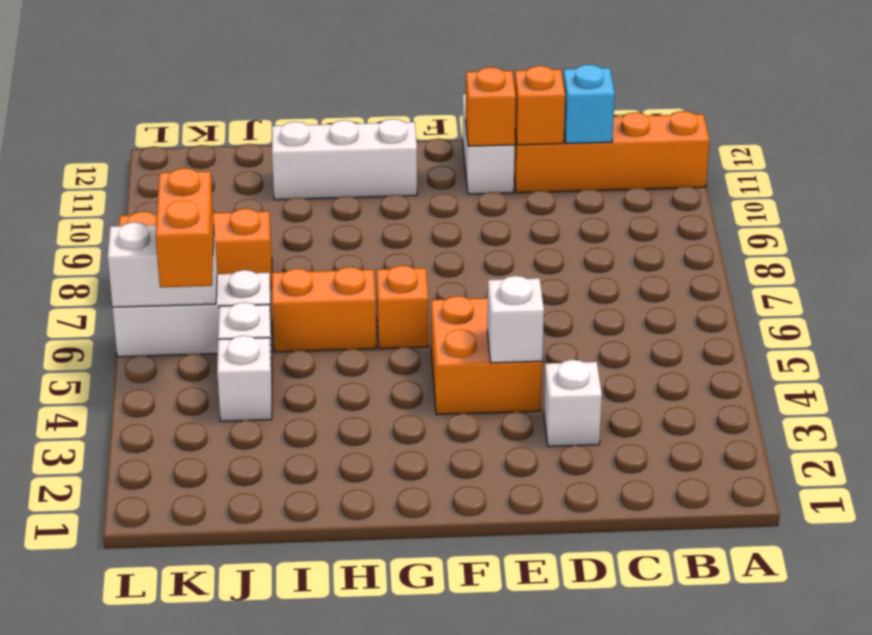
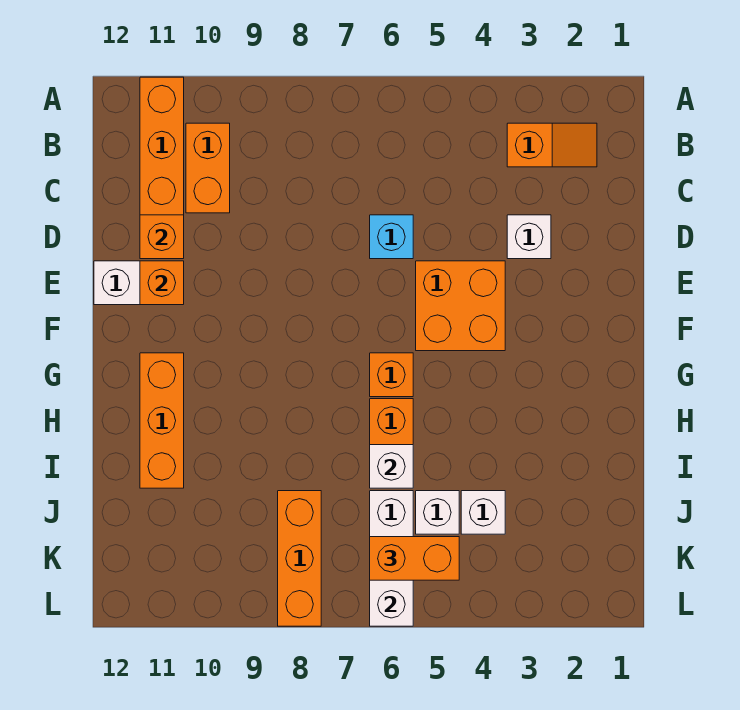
none -> orange slope B2:B3 level 1 top 3
none -> orange brick B10:C10 level 1
cyan brick C11 level 2 -> cyan brick D6 level 1
white brick E4 level 2 -> white brick I6 level 2
white brick G11:I11 level 1 -> orange brick G11:I11 level 1

